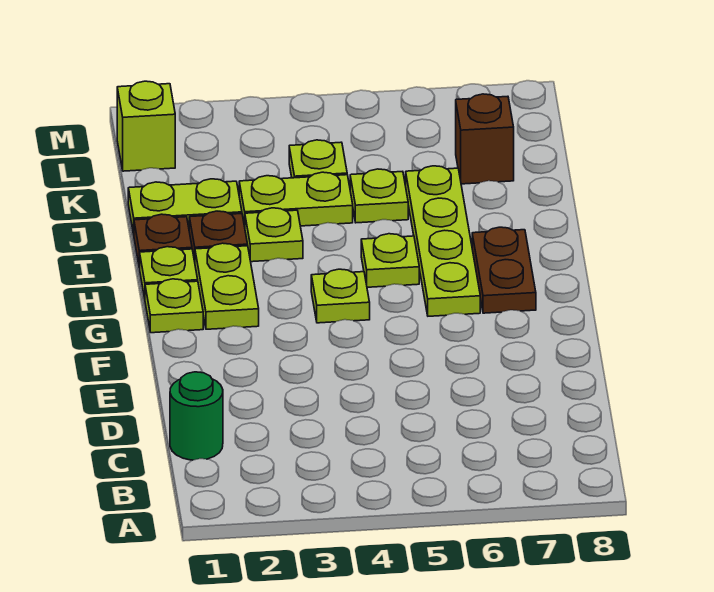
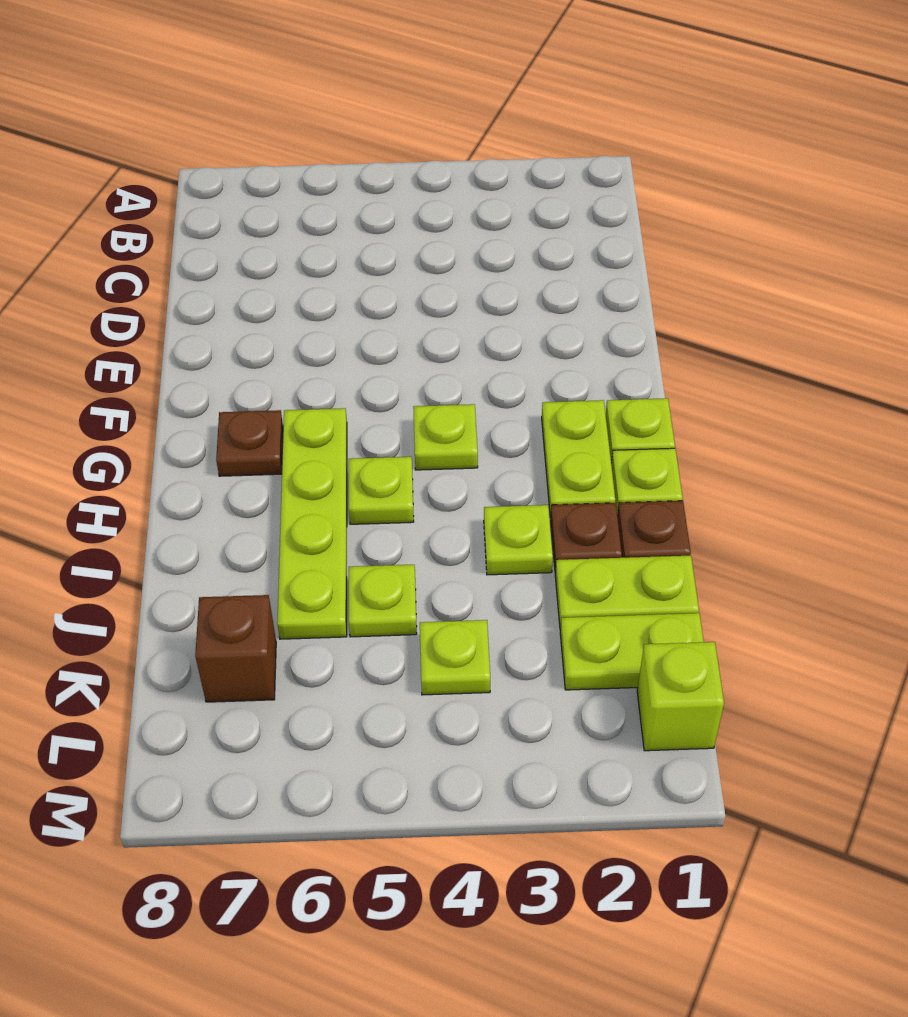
green round brick C1 level 1 -> none
brown plate G7:H7 level 1 -> brown plate G7 level 1
lime plate J3:J4 level 1 -> lime plate K1:K2 level 1

